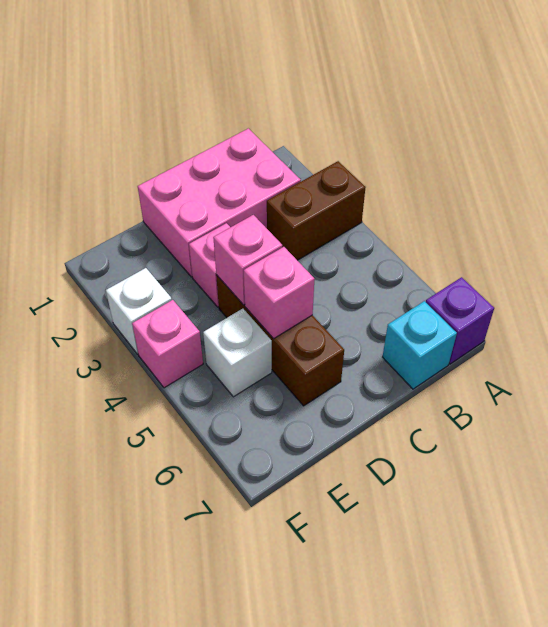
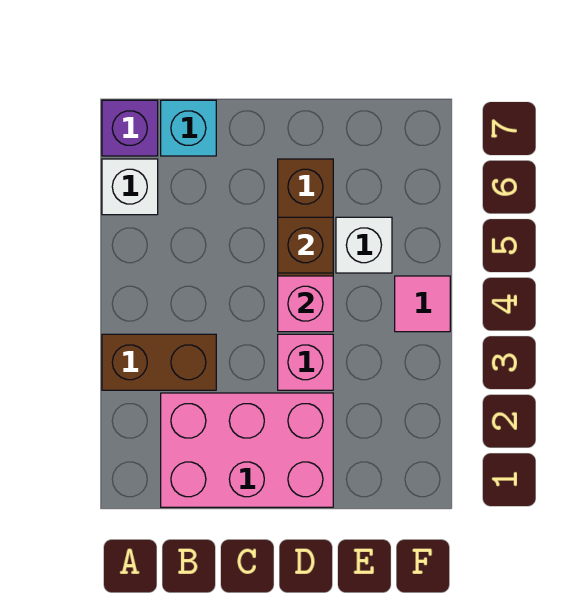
pink brick D5 level 2 -> brown brick D5 level 2
white brick F3 level 1 -> white brick A6 level 1
pink brick F4 level 1 -> pink tile F4 level 1

